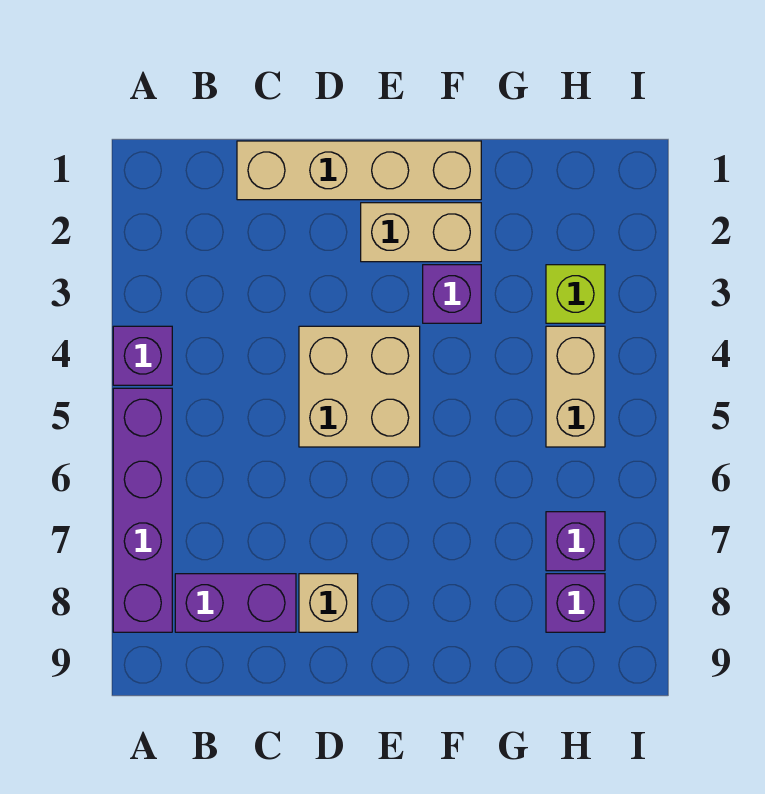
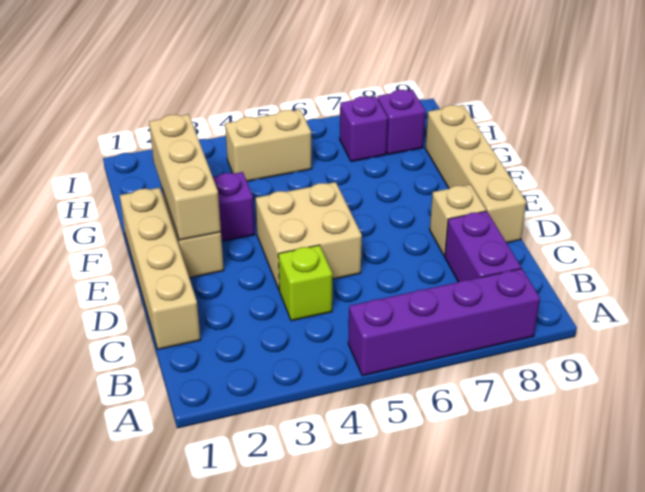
purple brick A4 level 1 -> none
none -> tan brick D9:G9 level 1
none -> tan brick E2:G2 level 2
lime brick H3 level 1 -> lime brick C4 level 1

